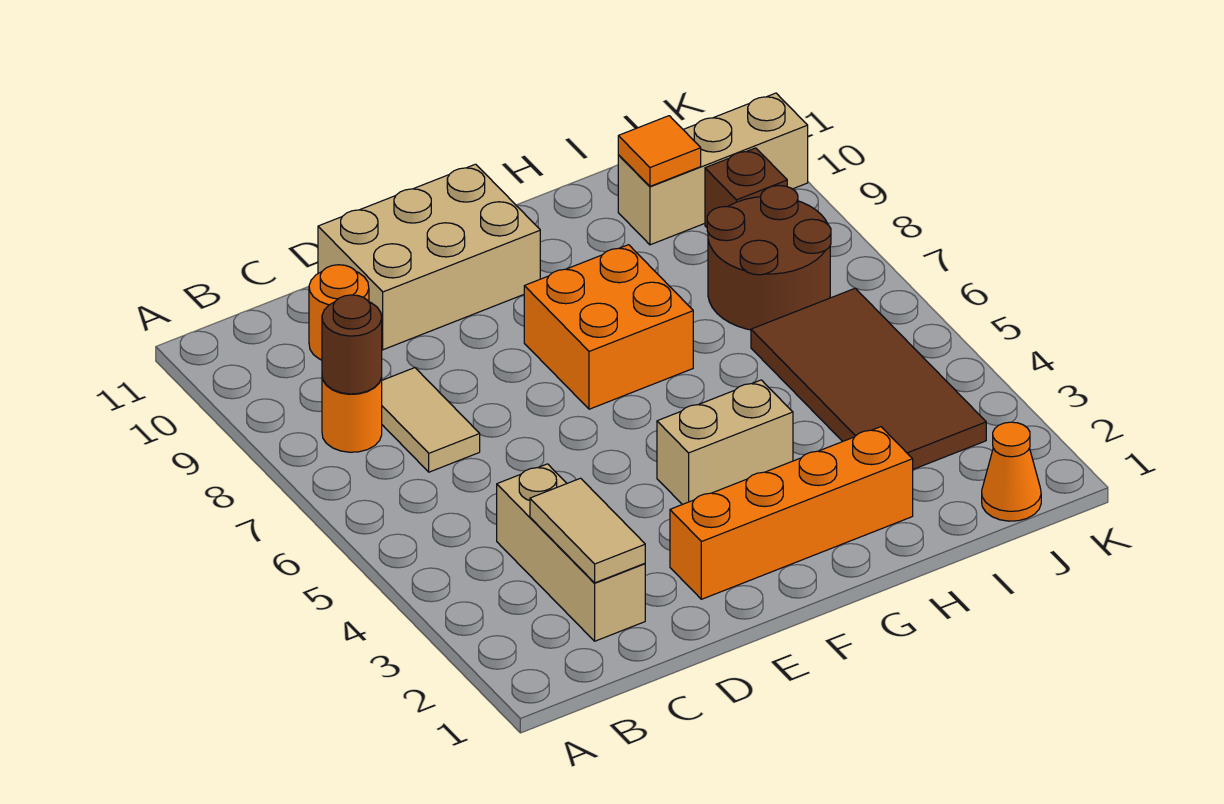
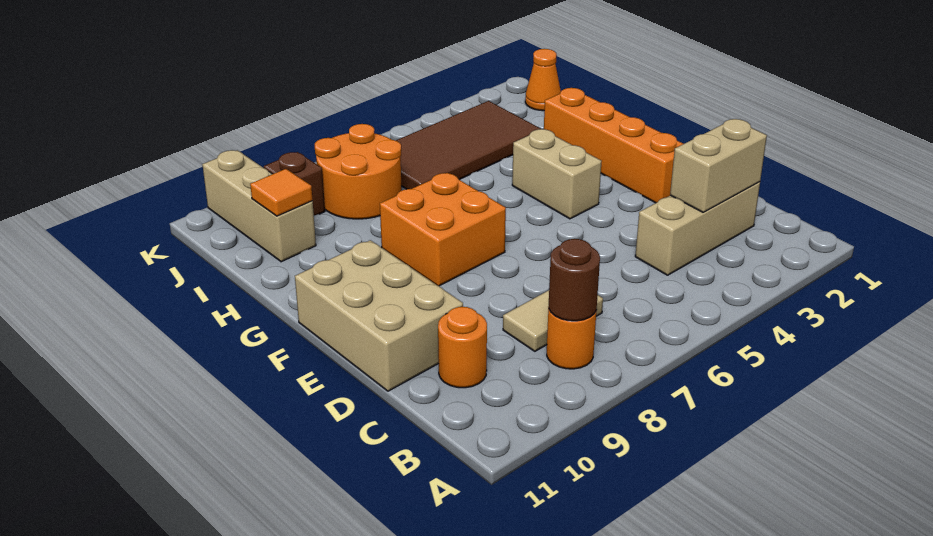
tan tile C2:C3 level 2 -> tan brick C2:C3 level 2
brown round brick I7:J8 level 1 -> orange round brick I7:J8 level 1

